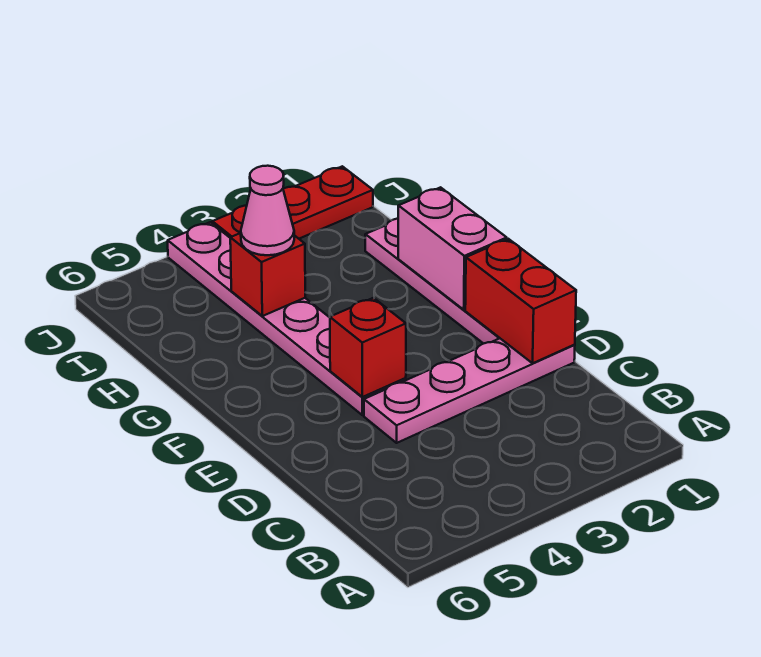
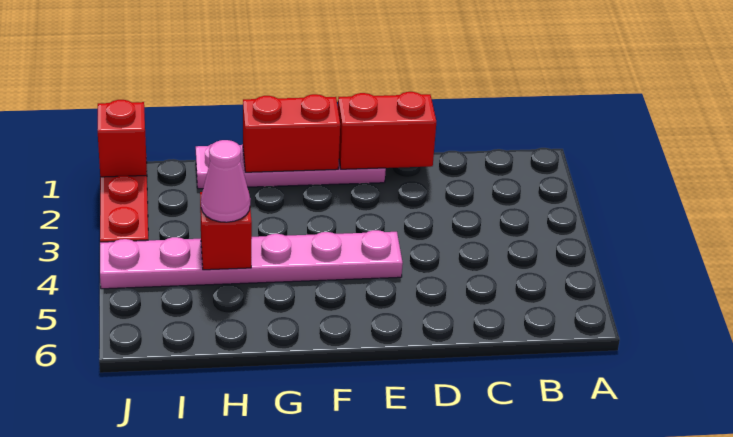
pink plate D1:D4 level 1 -> none
red brick E4 level 2 -> red brick J1 level 2
pink brick F1:G1 level 2 -> red brick F1:G1 level 2

